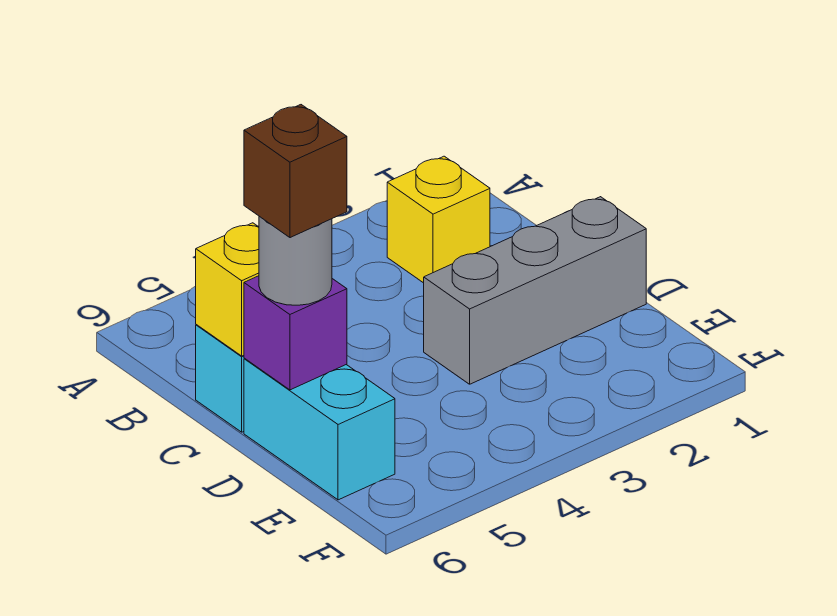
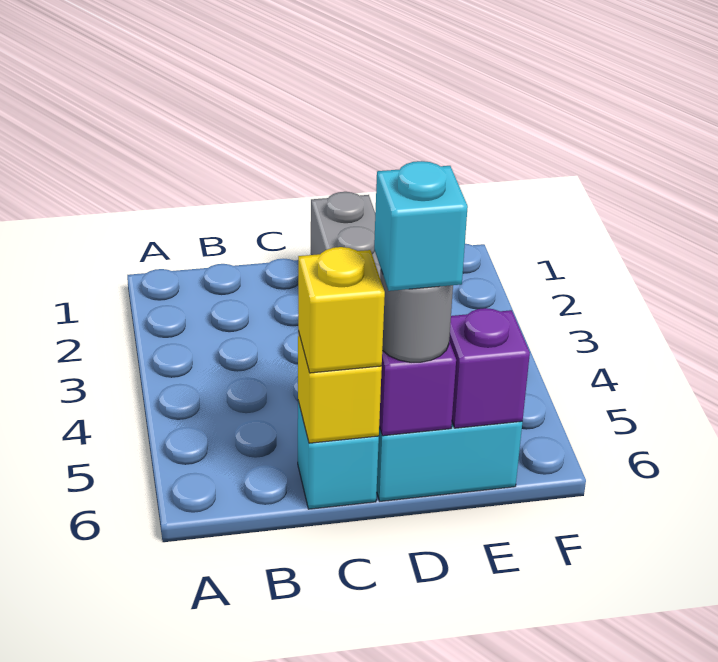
yellow brick B2 level 1 -> yellow brick C6 level 3
brown brick D6 level 4 -> cyan brick D6 level 4
none -> purple brick E6 level 2

